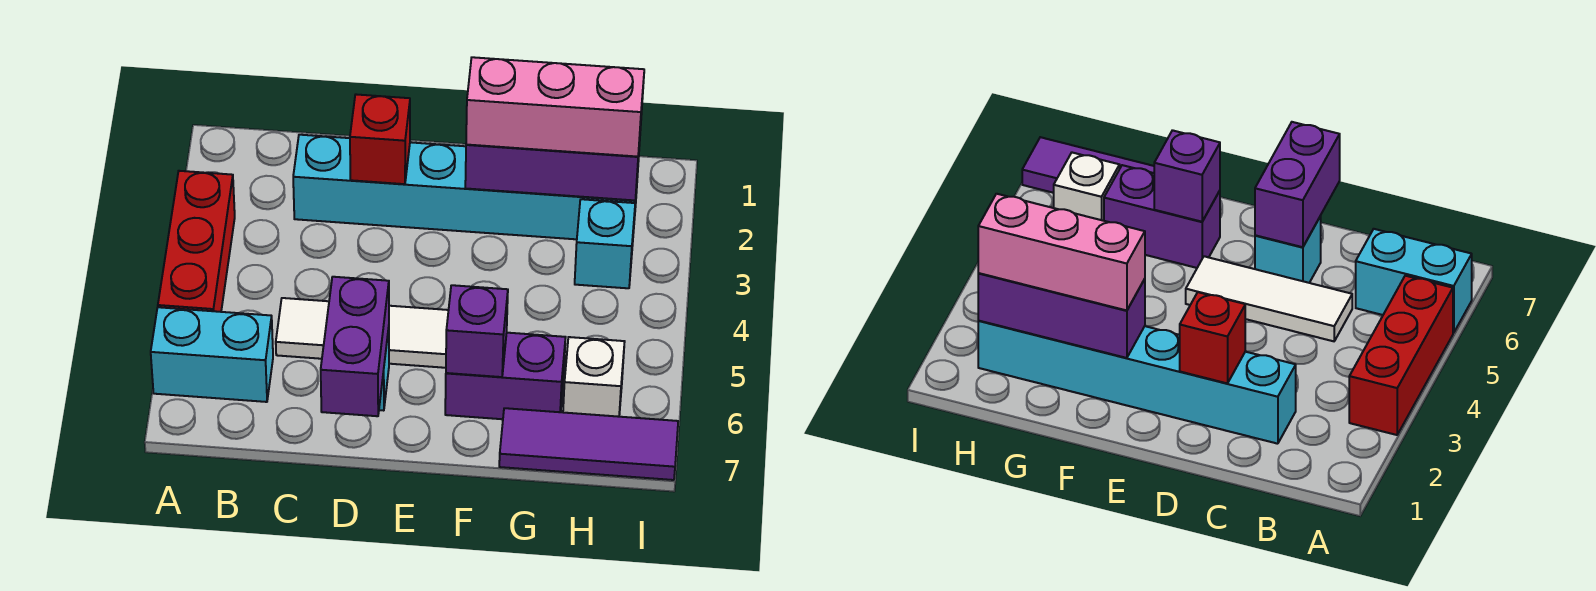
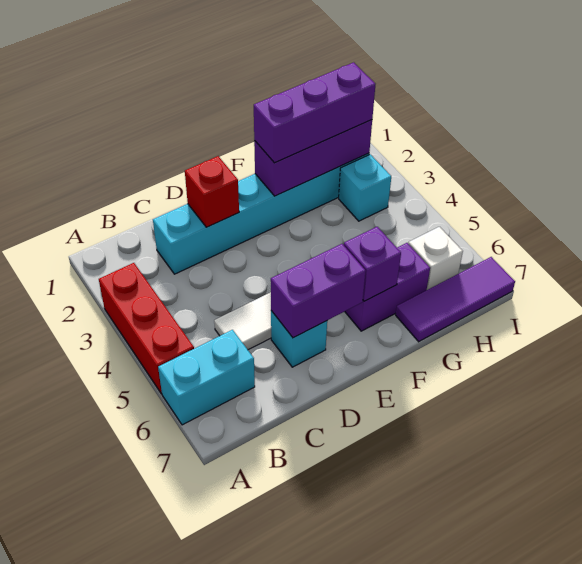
purple brick D6:D7 level 2 -> purple brick D6:E6 level 2
pink brick F2:H2 level 3 -> purple brick F2:H2 level 3

